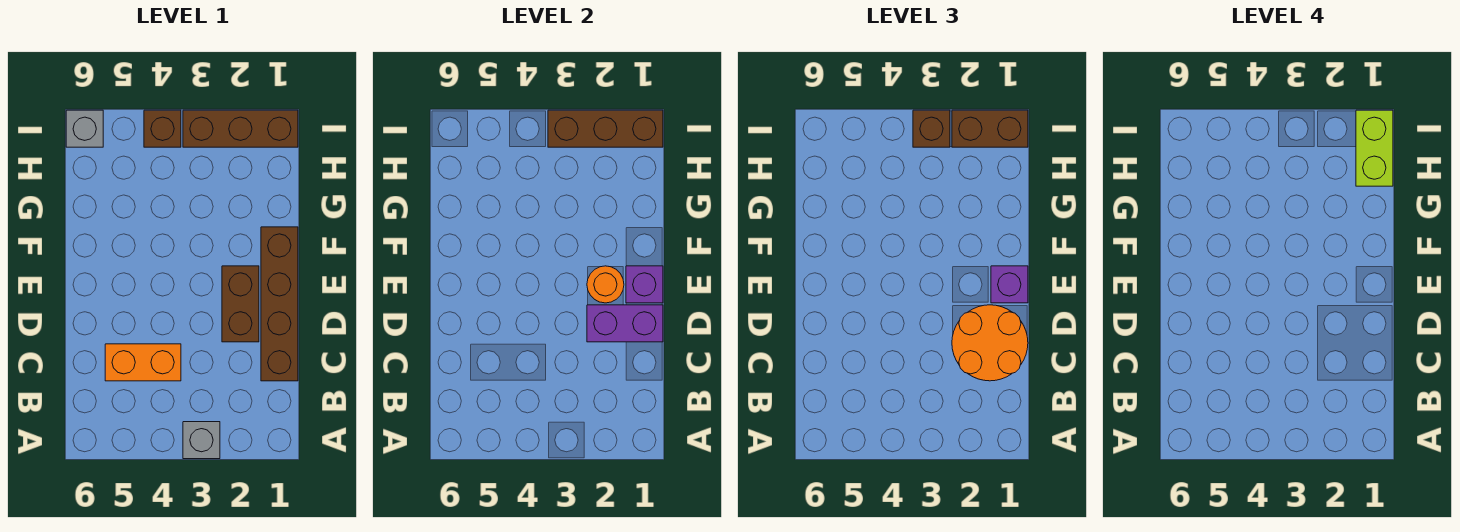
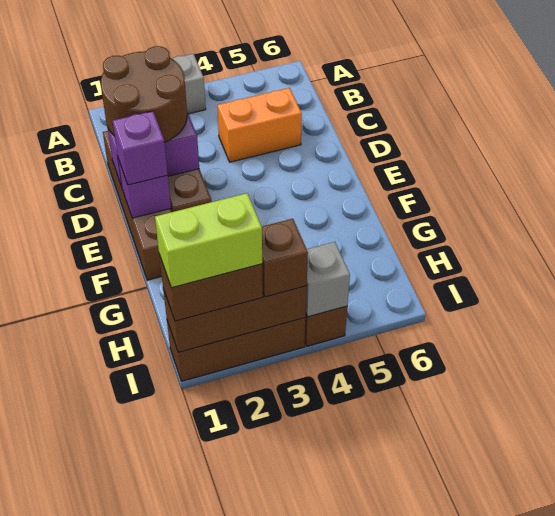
orange round brick C1:D2 level 3 -> brown round brick C1:D2 level 3
orange round brick E2 level 2 -> none
lime brick H1:I1 level 4 -> lime brick I1:I2 level 4
grey brick I6 level 1 -> grey brick I4 level 2

